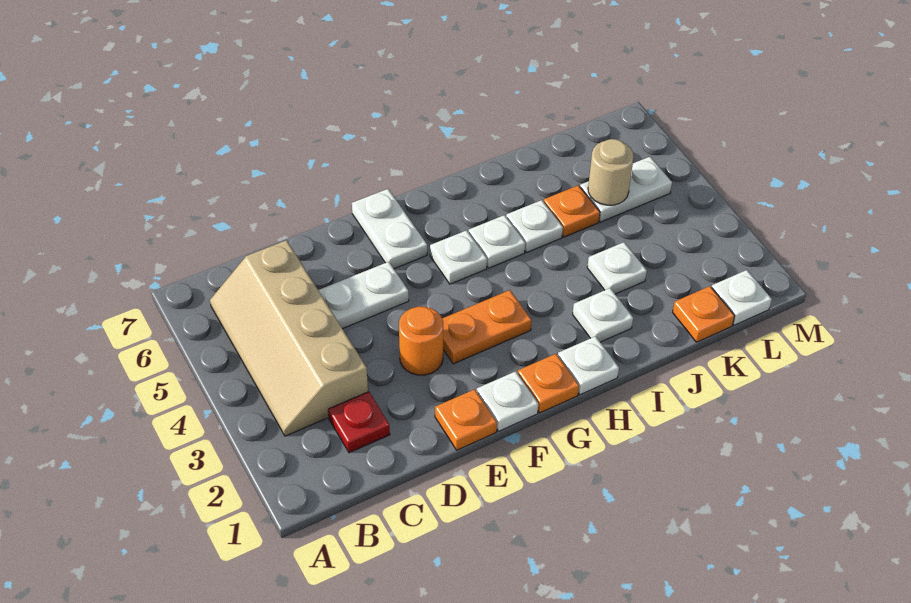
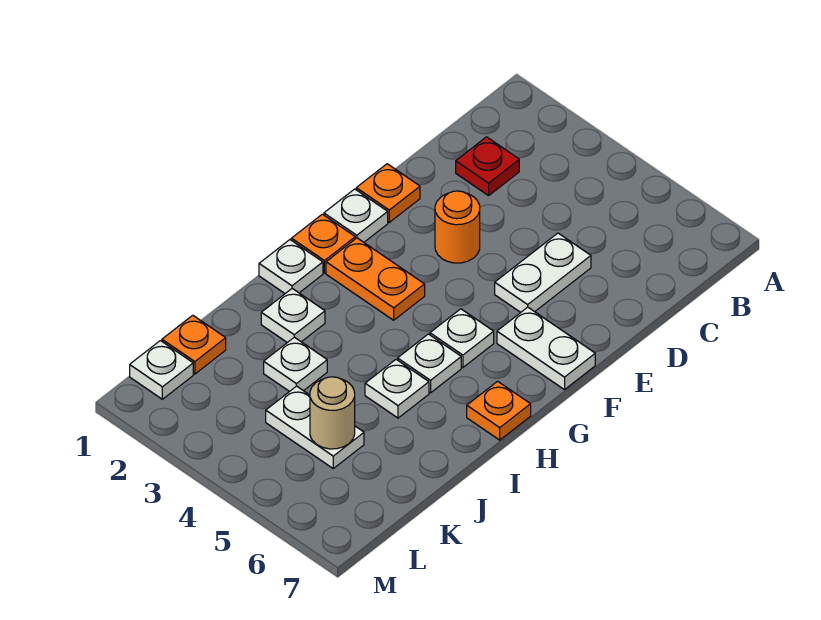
tan slope B3:C6 level 1 top C -> none
orange plate F3:G3 level 1 -> orange plate G2:G3 level 1
orange plate J5 level 1 -> orange plate H7 level 1
white plate K5:L5 level 1 -> white plate K4:K5 level 1

